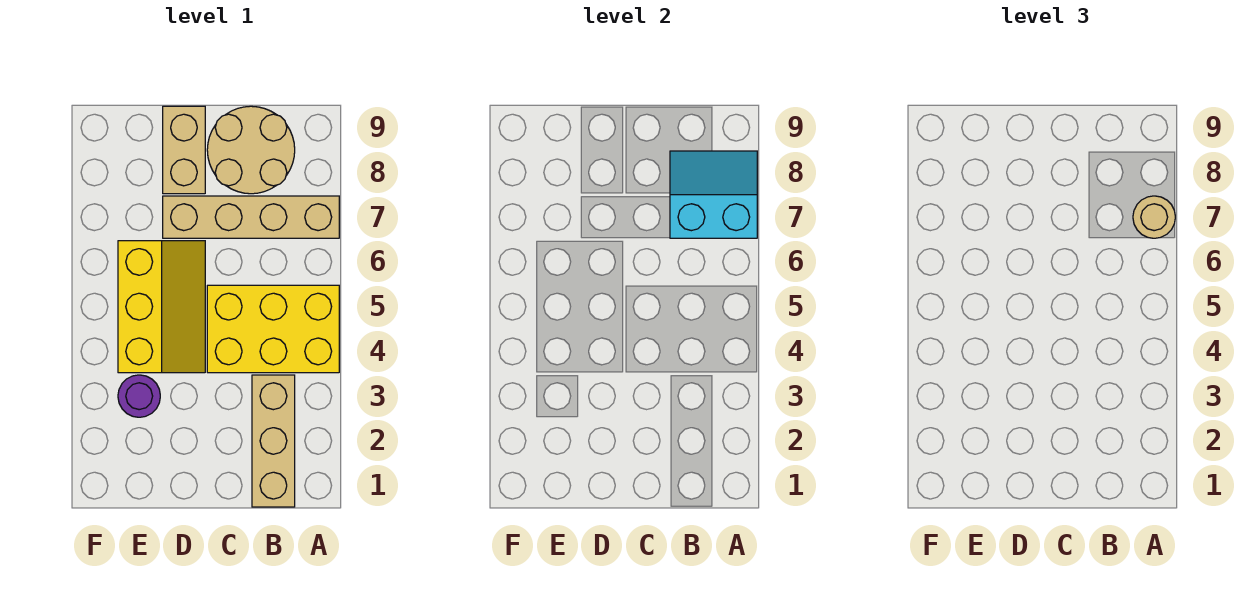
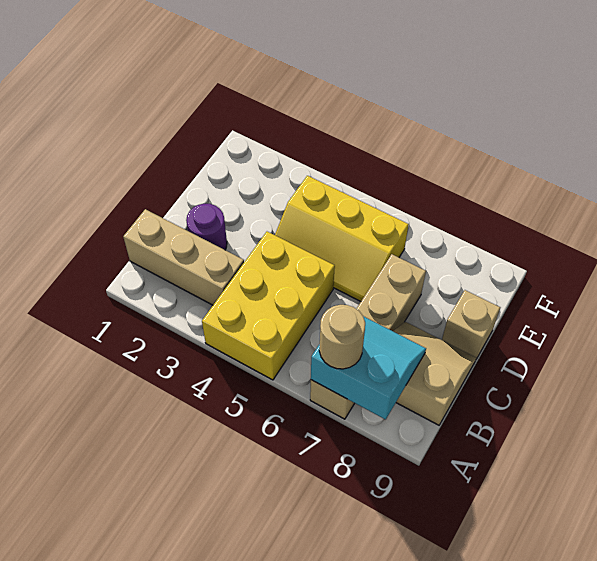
cyan slope A7:B8 level 2 top 7 -> cyan slope A7:B8 level 2 top A
tan round brick B8:C9 level 1 -> tan slope B8:C9 level 1 top B
tan brick D8:D9 level 1 -> tan brick D9 level 1
purple round brick E3 level 1 -> purple round brick C2 level 1

